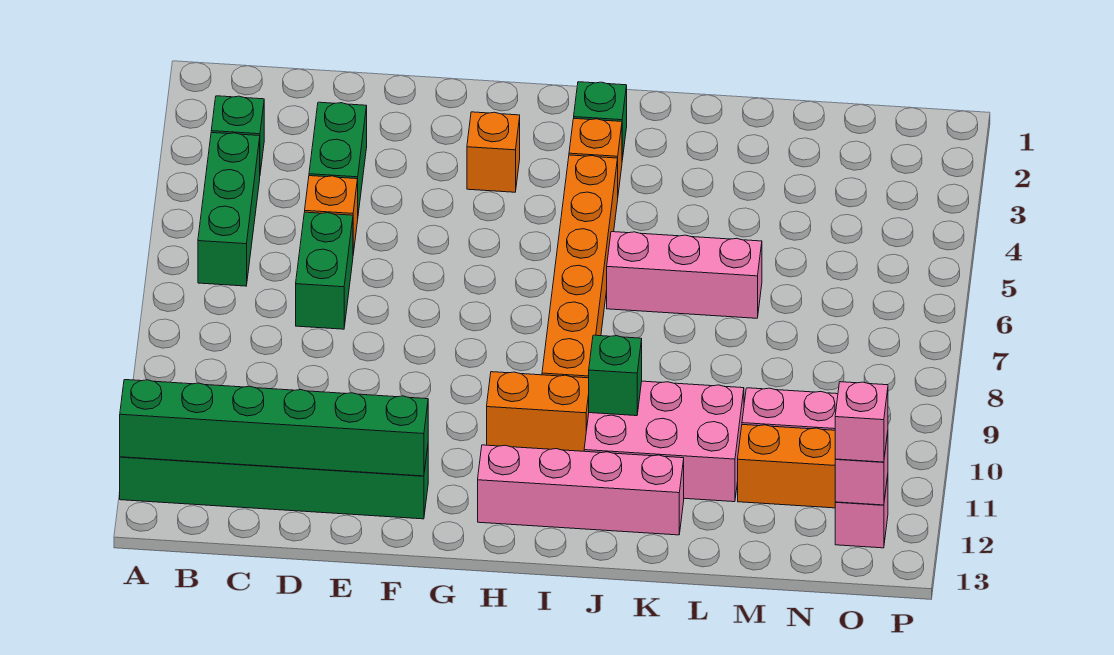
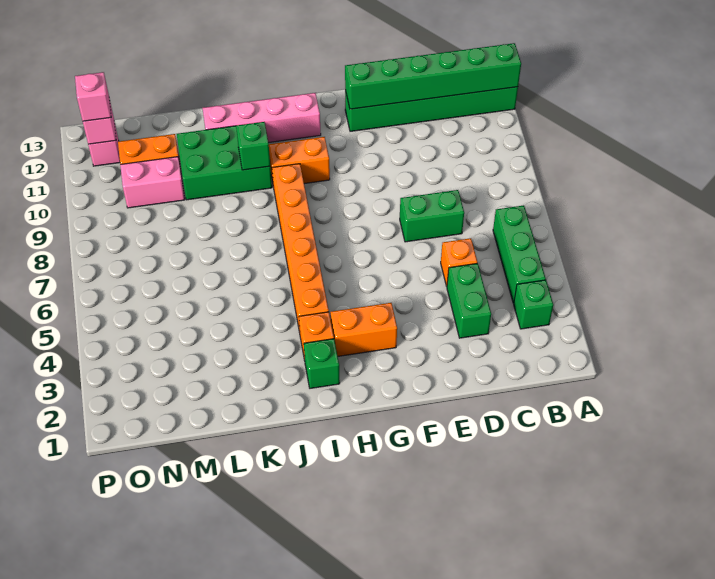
green brick D6:D7 level 1 -> green brick D7:E7 level 1
orange brick G3 level 1 -> orange brick G3:H3 level 1
pink brick J6:L6 level 1 -> none
pink brick J10:L11 level 1 -> green brick J10:L11 level 1

